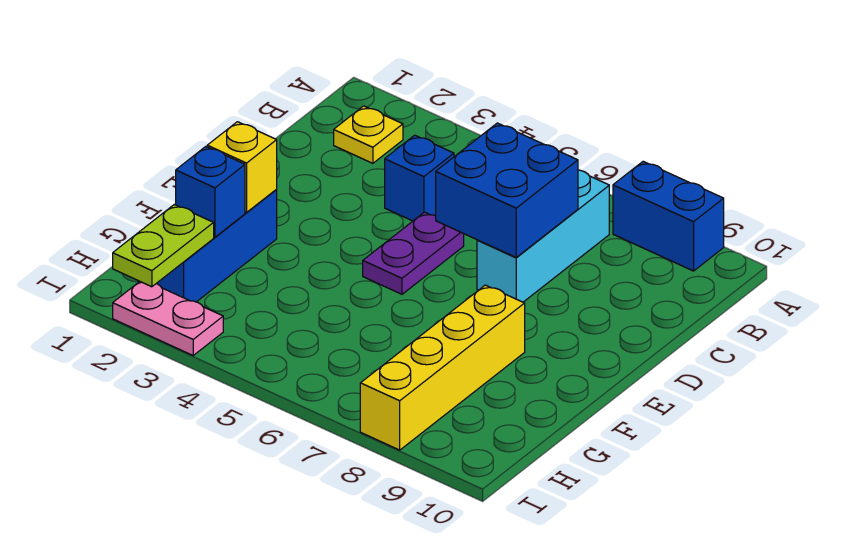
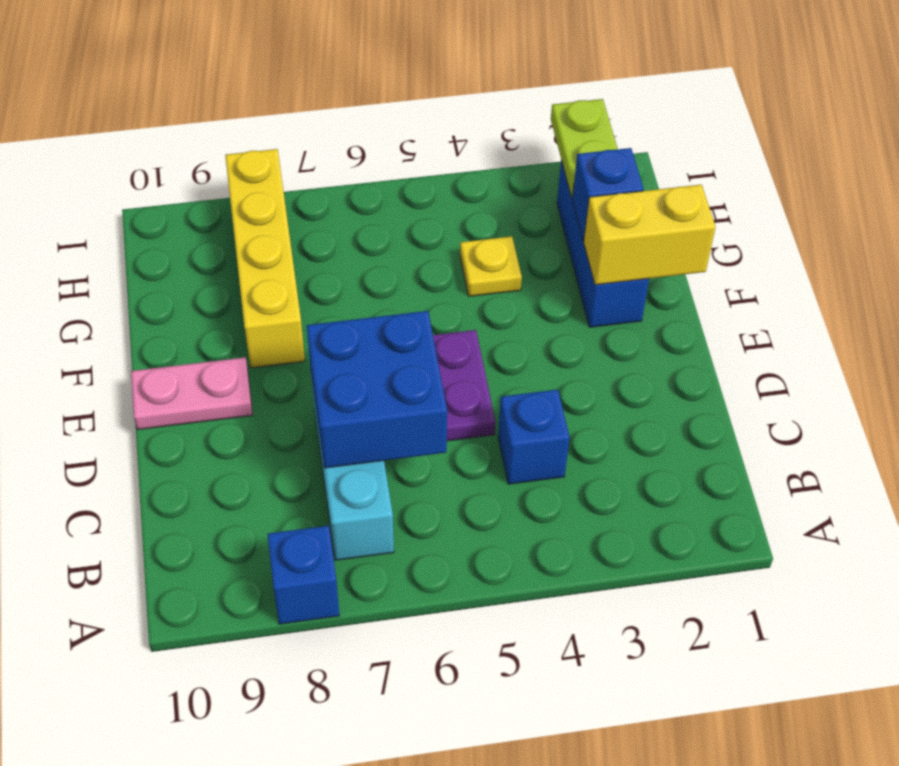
blue brick A8:A9 level 1 -> blue brick A8 level 1
yellow plate B2 level 1 -> yellow plate G4 level 1
yellow brick F2 level 2 -> yellow brick F1:F2 level 2
pink plate I2:I3 level 1 -> pink plate E9:E10 level 1

